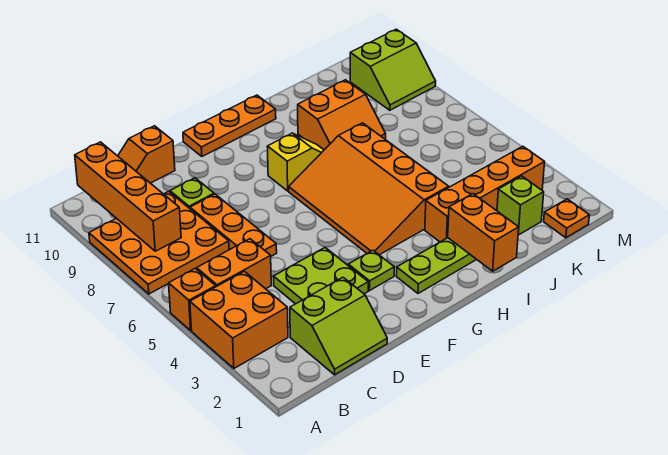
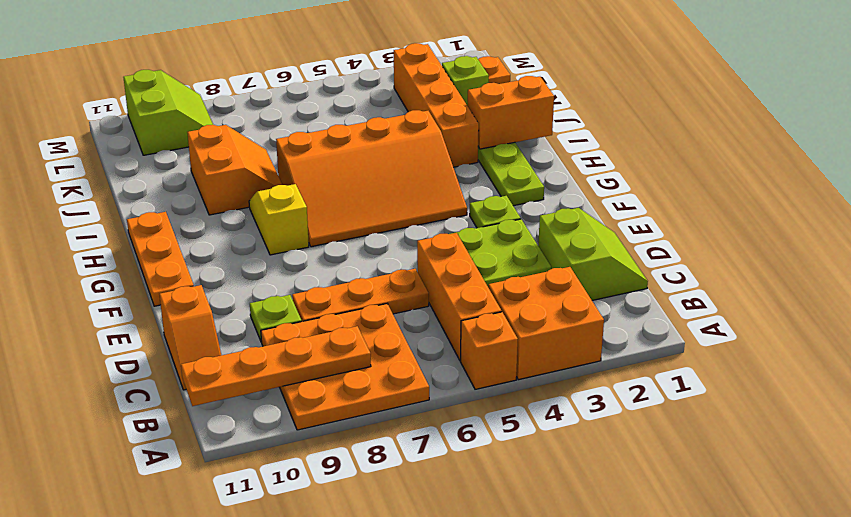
orange brick B5:C5 level 1 -> orange brick B5:D5 level 1
orange brick B8:B11 level 2 -> orange plate B8:B11 level 2

